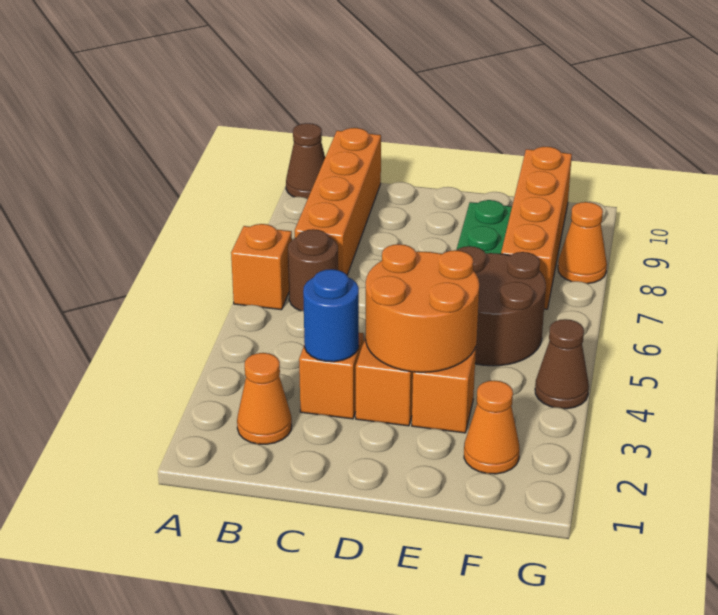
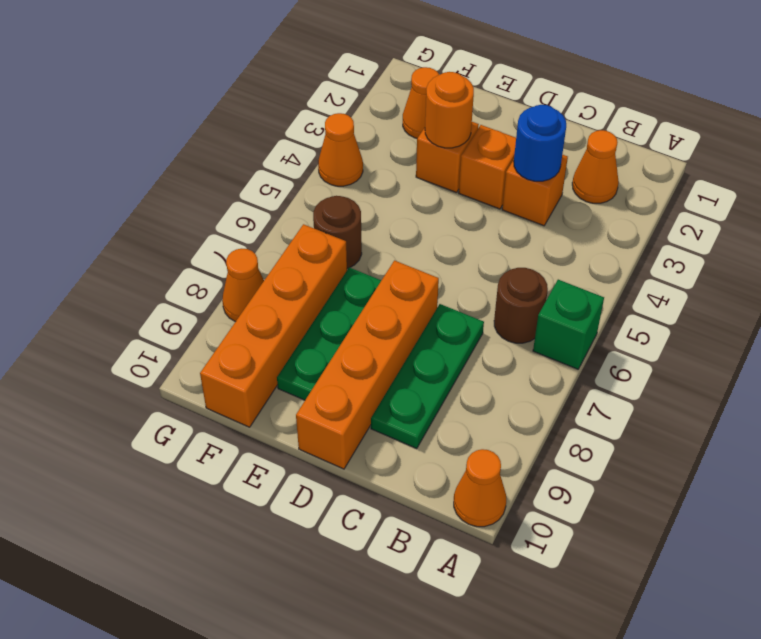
orange brick A6 level 1 -> green brick A6 level 1
brown cone A10 level 1 -> orange cone A10 level 1
orange brick B7:B10 level 1 -> orange brick D7:D10 level 1
none -> green plate C7:C9 level 1
orange round brick D3:E4 level 2 -> orange round brick E3 level 2
brown round brick E5:F6 level 1 -> brown round brick F6 level 1
brown cone G4 level 1 -> orange cone G4 level 1

